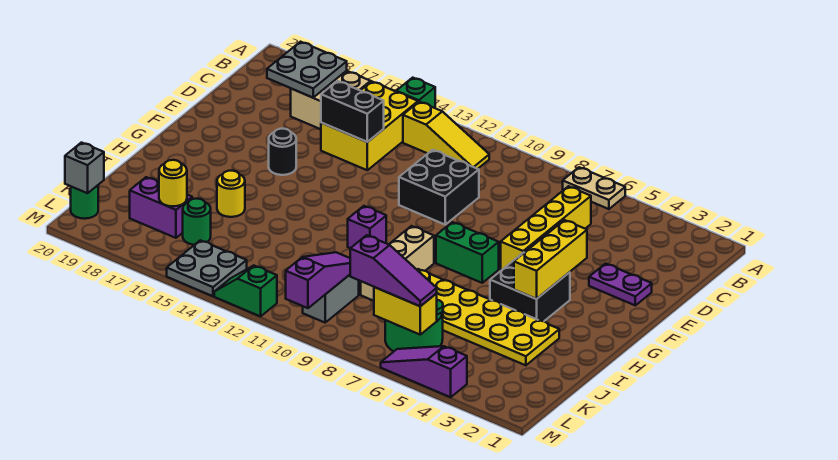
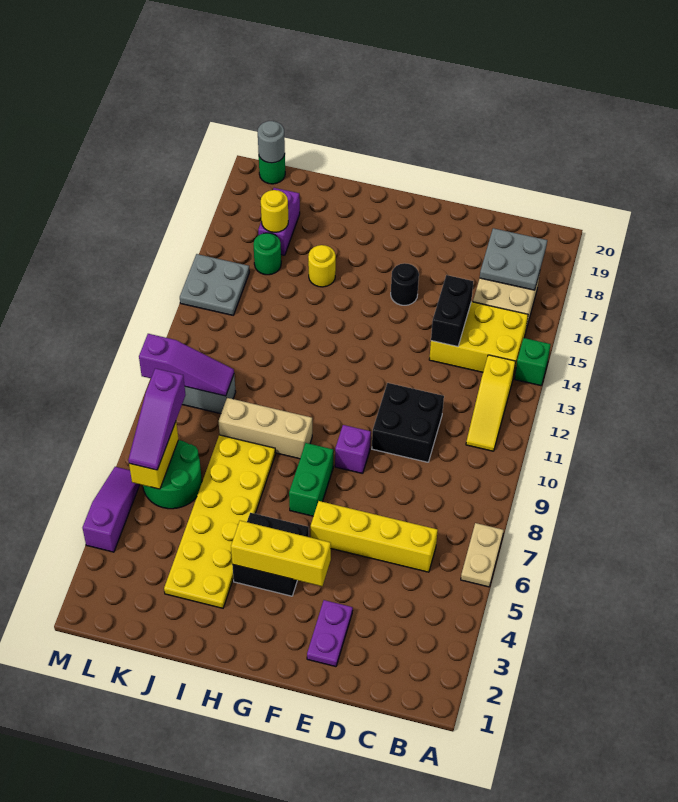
purple brick H11 level 1 -> purple brick F9 level 1
grey brick L20 level 2 -> grey round brick L20 level 2
green slope M12:M13 level 1 top 12 -> none

